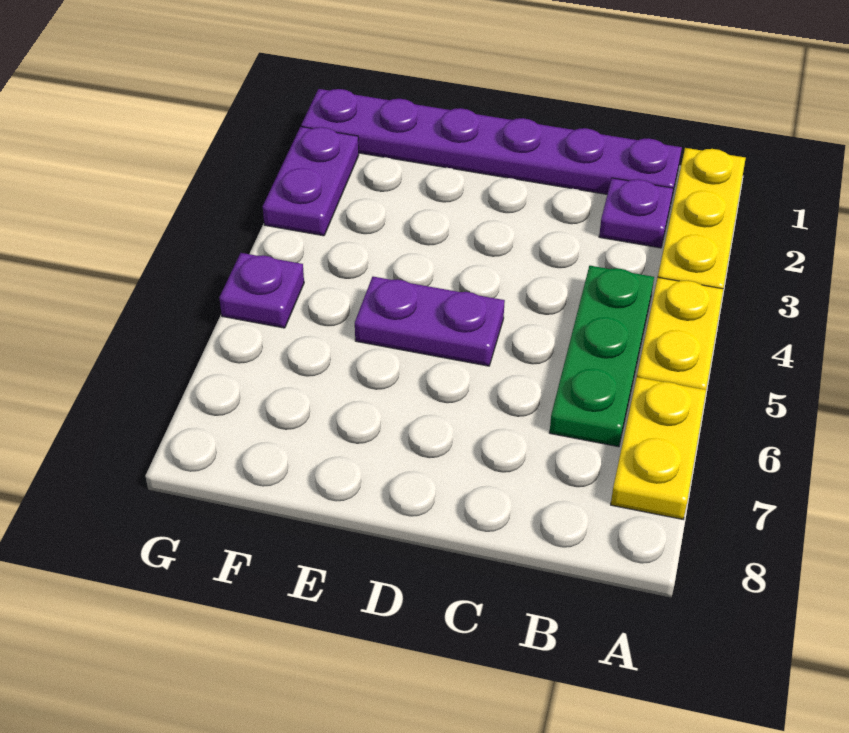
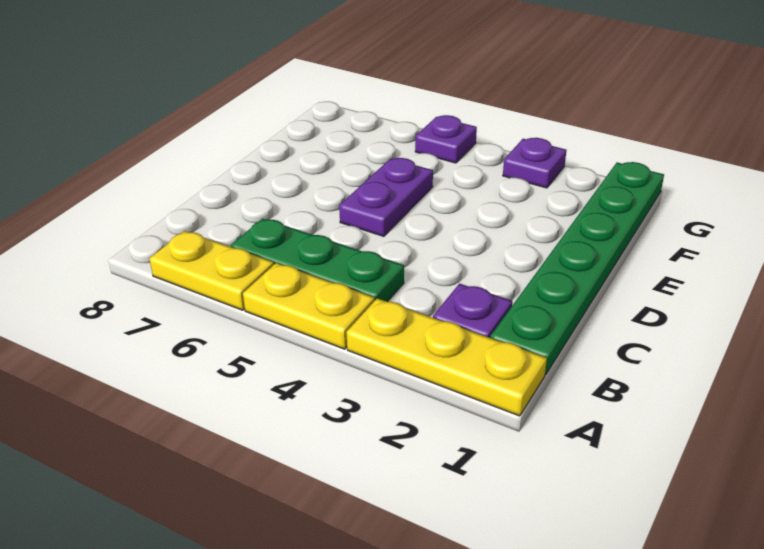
purple plate B1:G1 level 1 -> green plate B1:G1 level 1
purple plate G2:G3 level 1 -> purple plate G3 level 1

